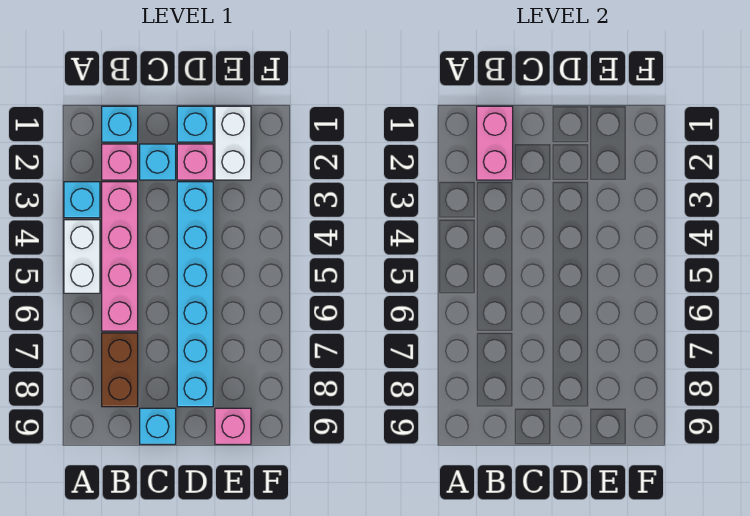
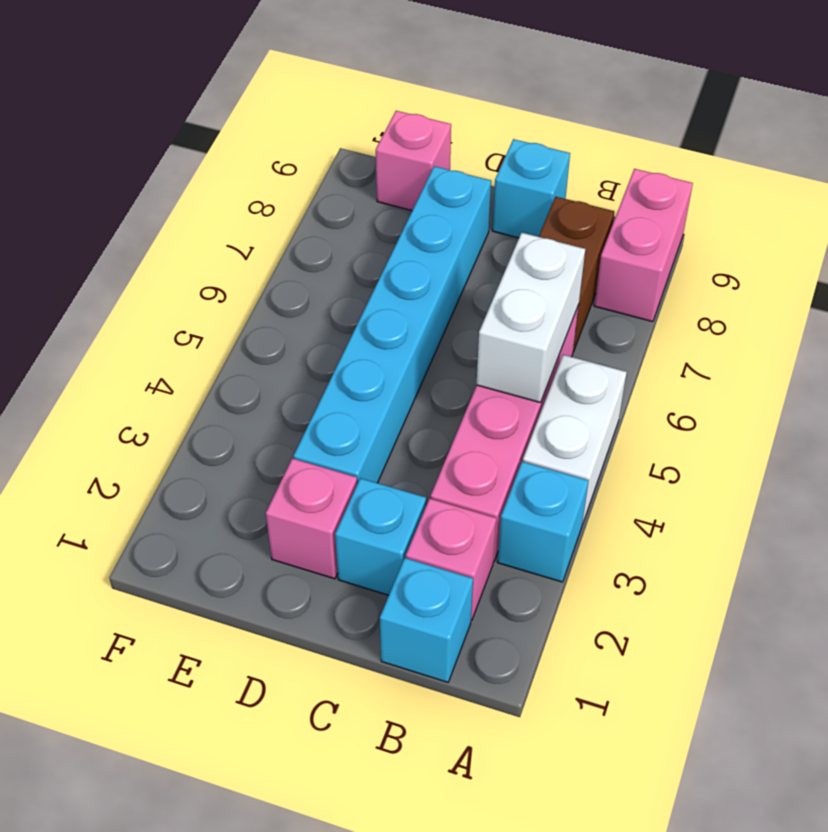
pink brick B1:B2 level 2 -> pink brick A8:A9 level 1
cyan brick D1 level 1 -> none
white brick E1:E2 level 1 -> white brick B5:B6 level 2

